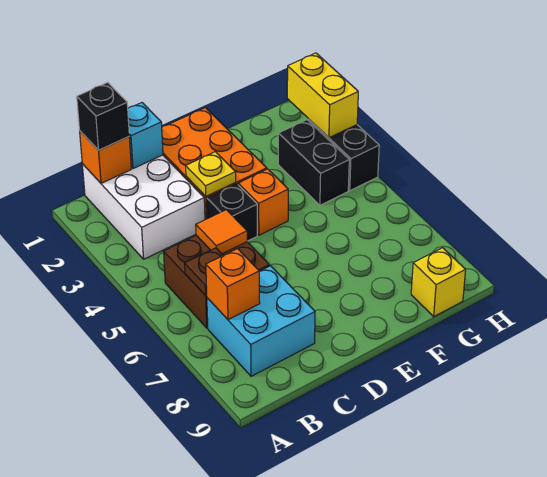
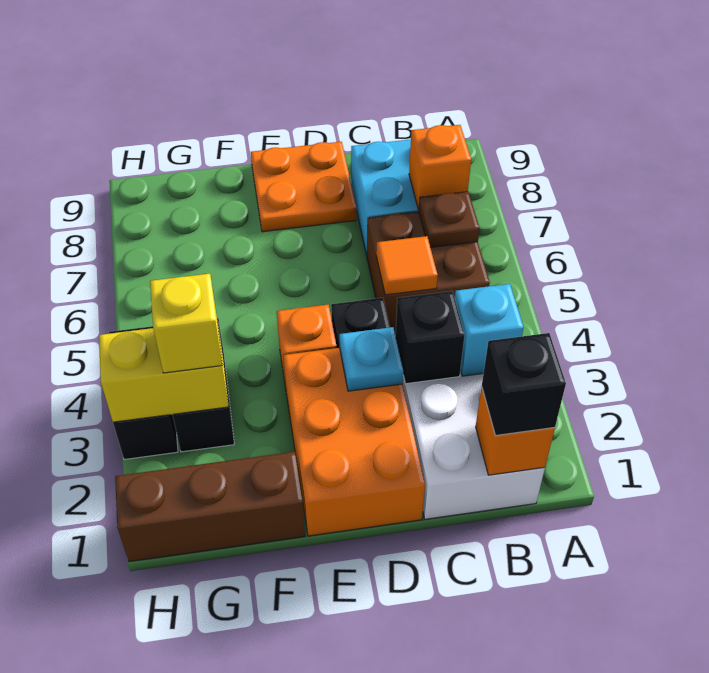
cyan brick C1 level 2 -> cyan brick B3 level 2
none -> black brick C3 level 2
yellow plate D3 level 2 -> cyan plate D3 level 2
none -> orange plate D8:E9 level 1
none -> brown brick F1:H1 level 1
yellow brick G9 level 1 -> yellow brick G3 level 3
yellow brick H2:H3 level 2 -> yellow brick G3:H3 level 2

